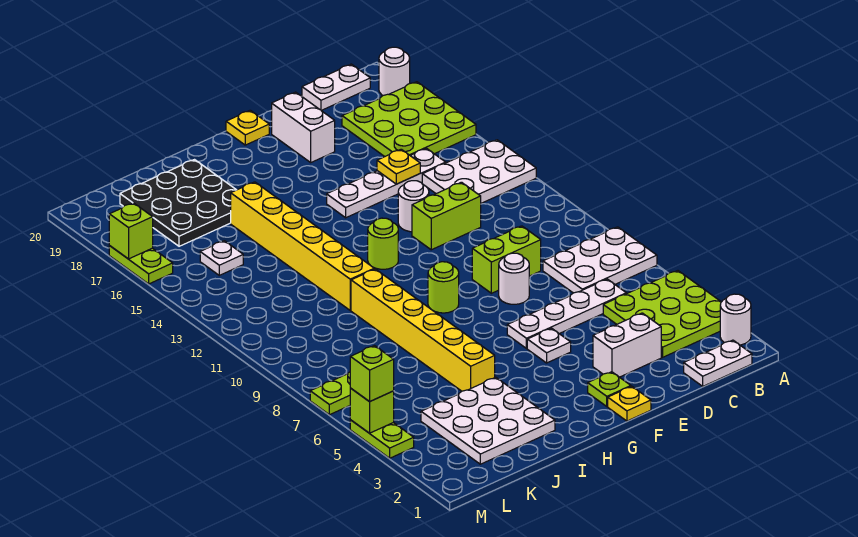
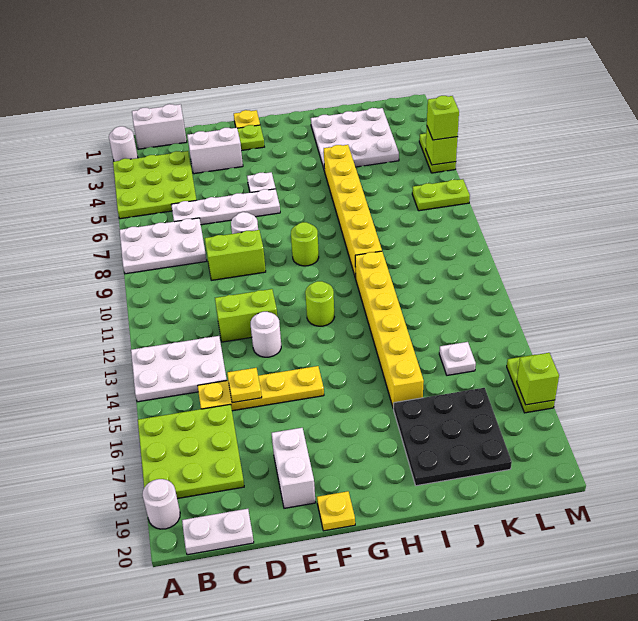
white plate B1:C1 level 1 -> white brick B1:C1 level 1
white plate C15:F15 level 1 -> yellow plate C15:F15 level 1

